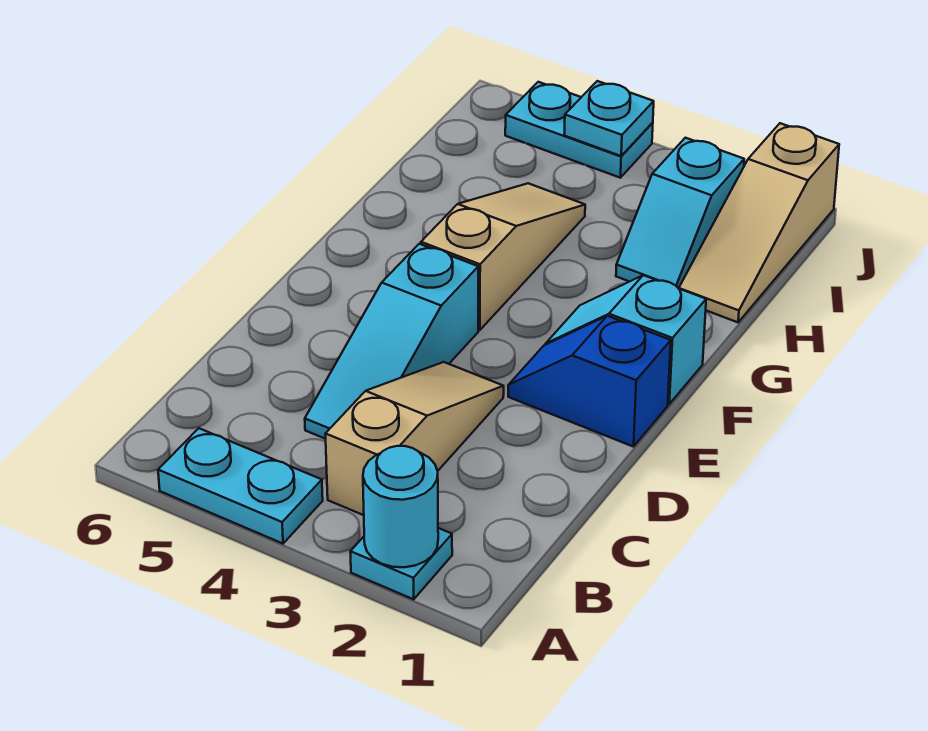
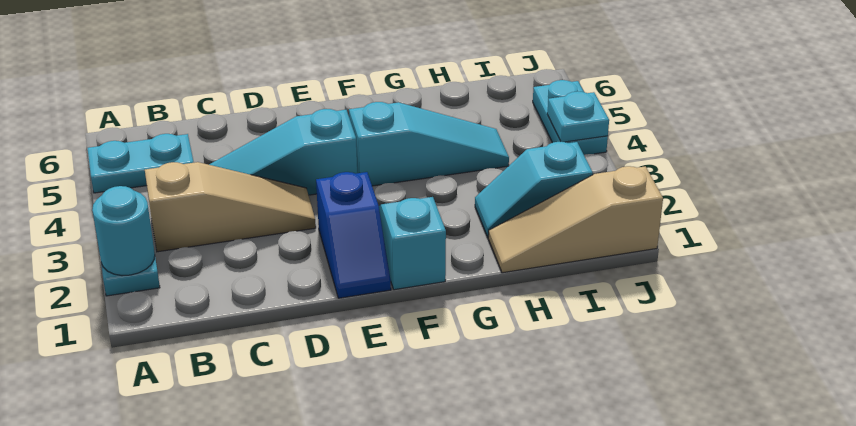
cyan plate A4:A5 level 1 -> cyan plate A5:B5 level 1
blue slope E1:E2 level 1 top 1 -> blue slope E1:E2 level 1 top 2
tan slope F4:H4 level 1 top F -> cyan slope F4:H4 level 1 top F

